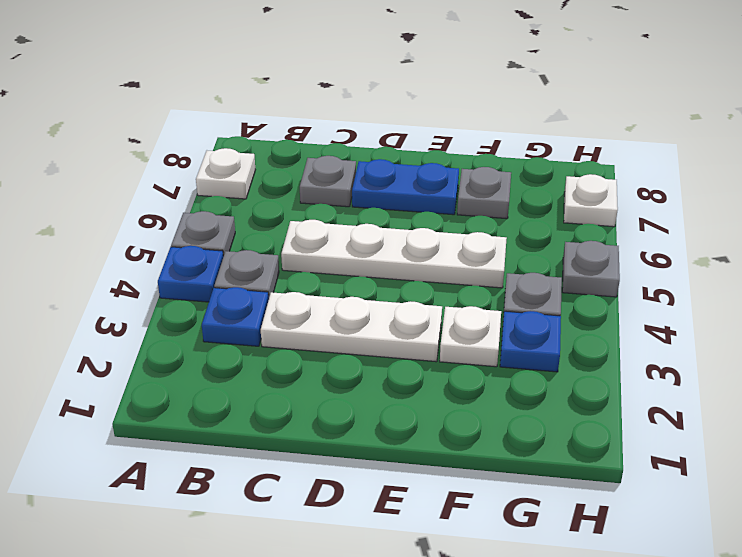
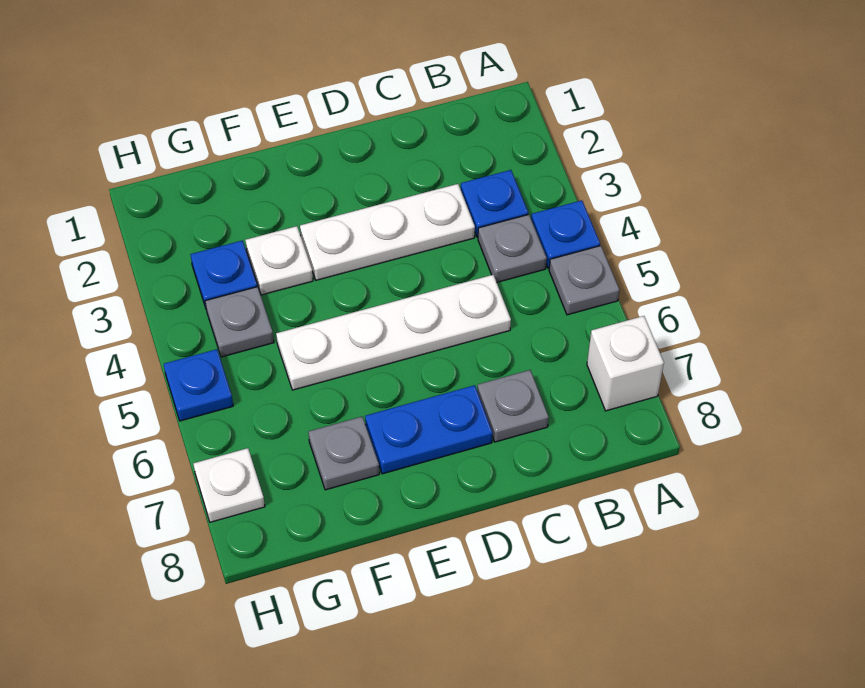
white plate A7 level 1 -> white brick A7 level 1
grey plate H5 level 1 -> blue plate H5 level 1

